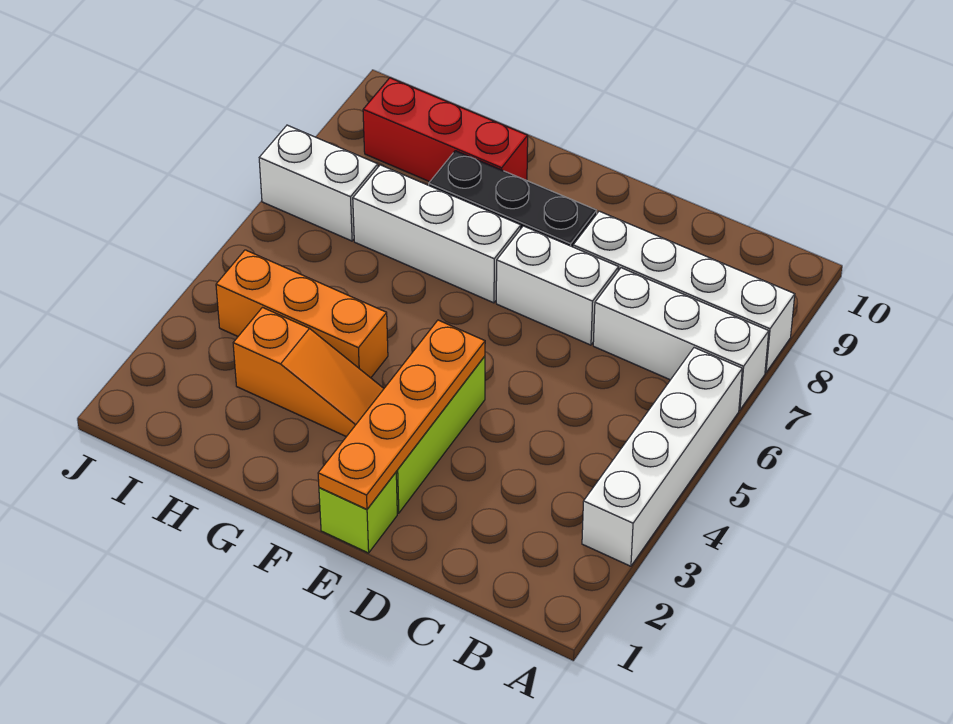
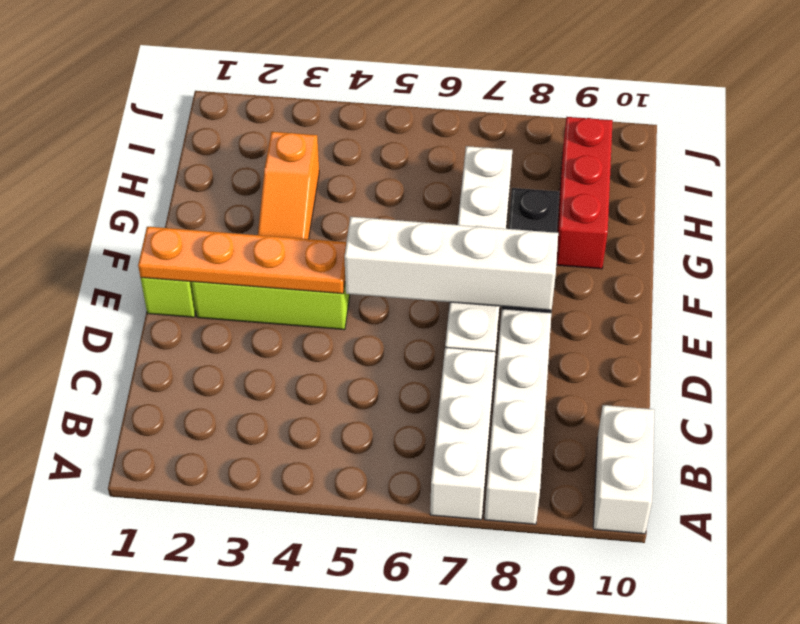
white brick A3:A6 level 1 -> white brick E5:E8 level 2
orange brick G4:I4 level 1 -> none
white brick I7:J7 level 1 -> white brick A10:B10 level 1

